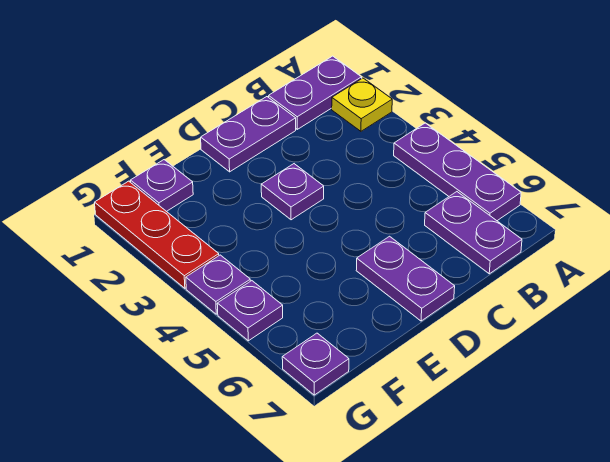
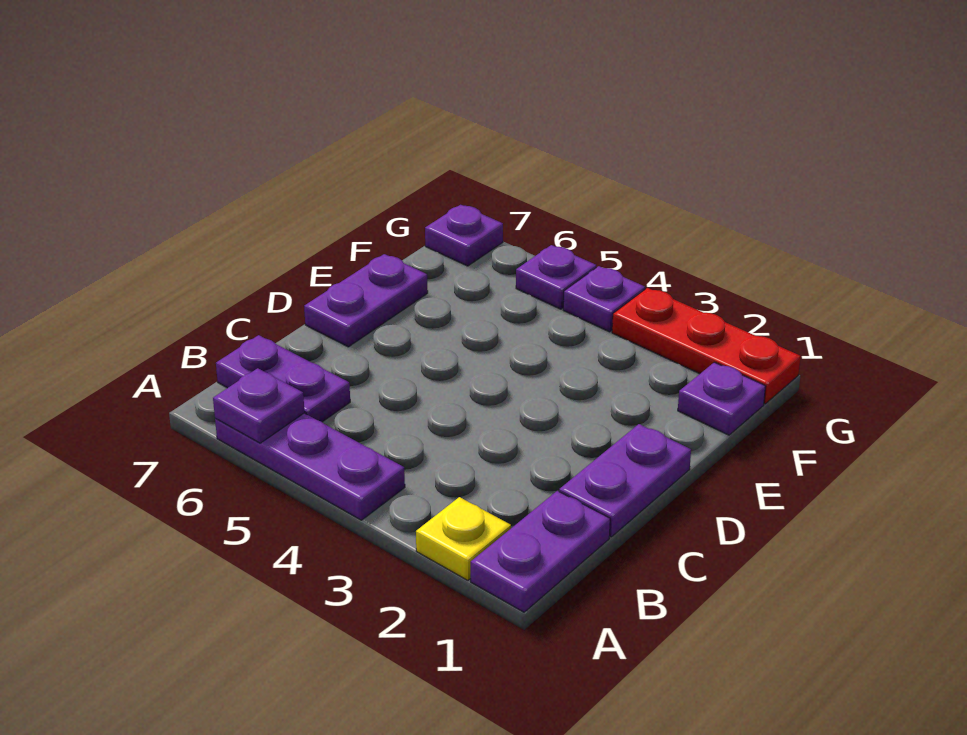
purple plate D3 level 1 -> purple plate A6 level 2
purple plate D6:D7 level 1 -> purple plate D7:E7 level 1

